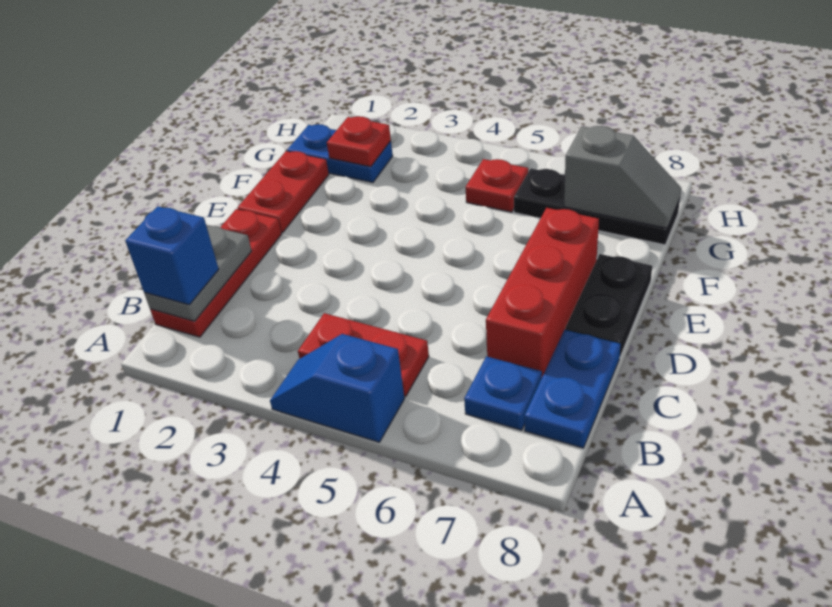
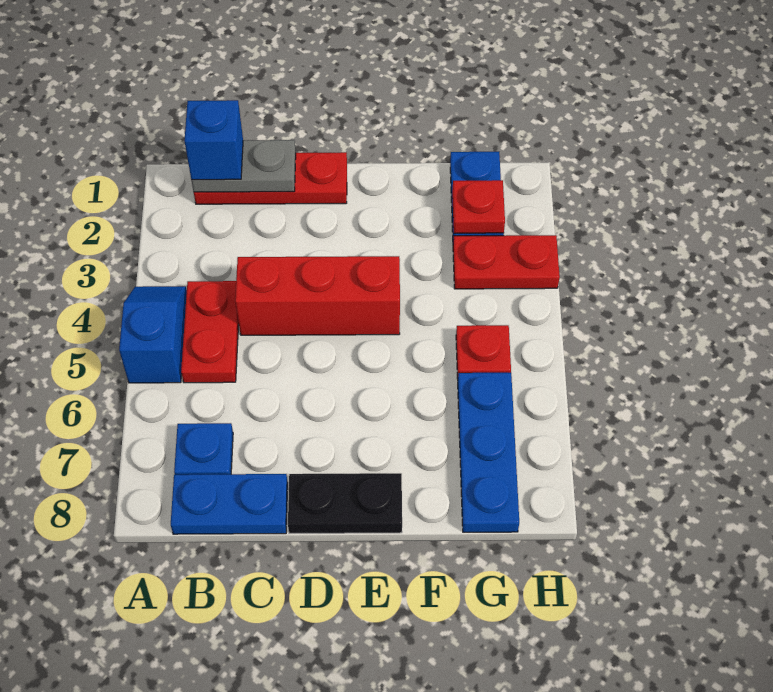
red brick C7:E7 level 1 -> red brick C4:E4 level 1
red plate E1:F1 level 1 -> red plate G3:H3 level 1
black plate G6:G8 level 1 -> blue plate G6:G8 level 1
grey slope G7:G8 level 2 top 7 -> none

